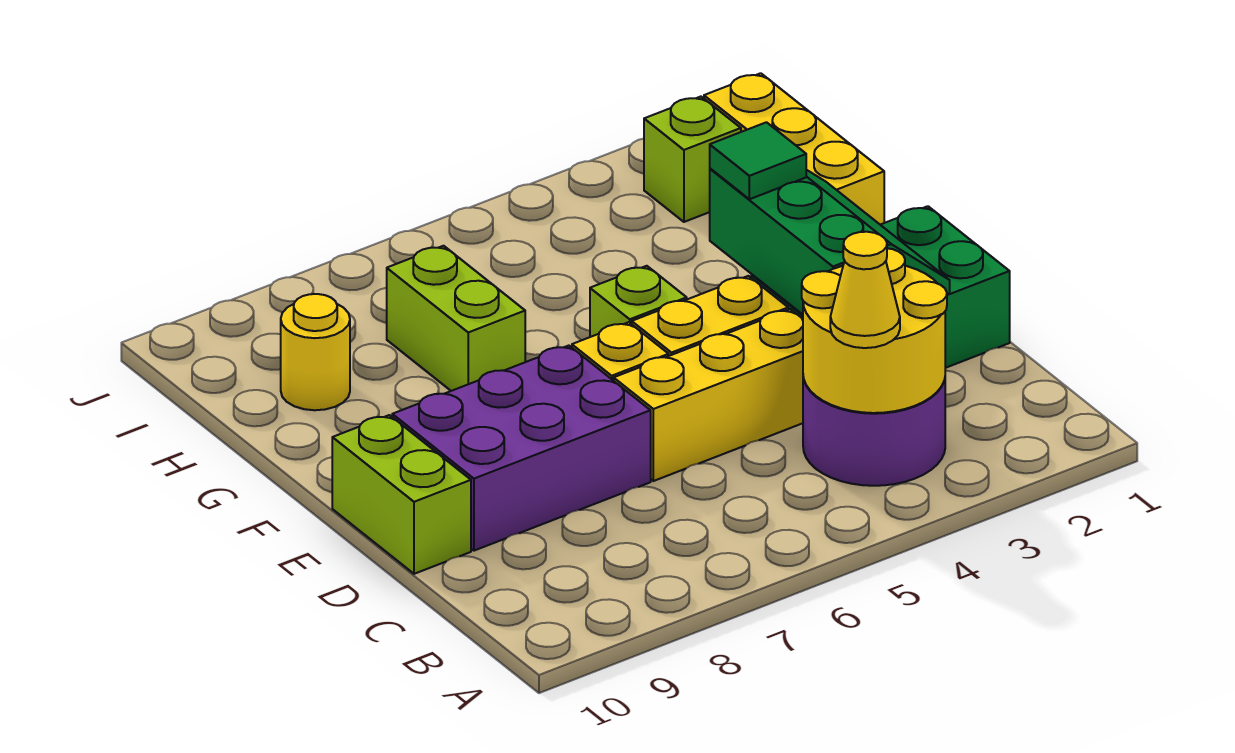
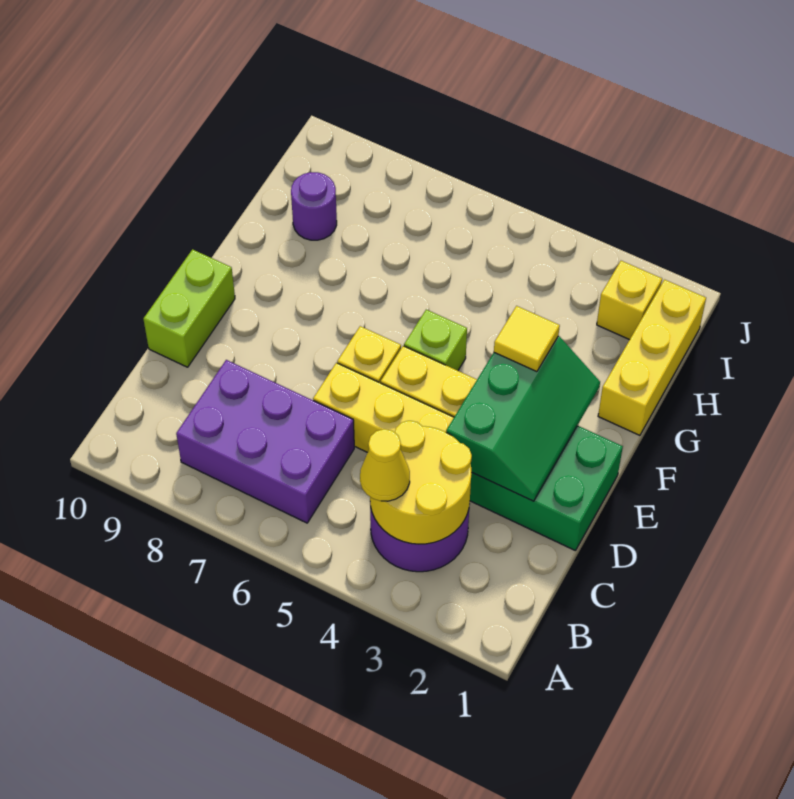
purple brick D7:E9 level 1 -> purple brick B6:C8 level 1
green tile F3 level 3 -> yellow tile F3 level 3
lime brick G7:H7 level 1 -> none
yellow round brick H9 level 1 -> purple round brick H9 level 1
lime brick I2 level 1 -> yellow brick I2 level 1

